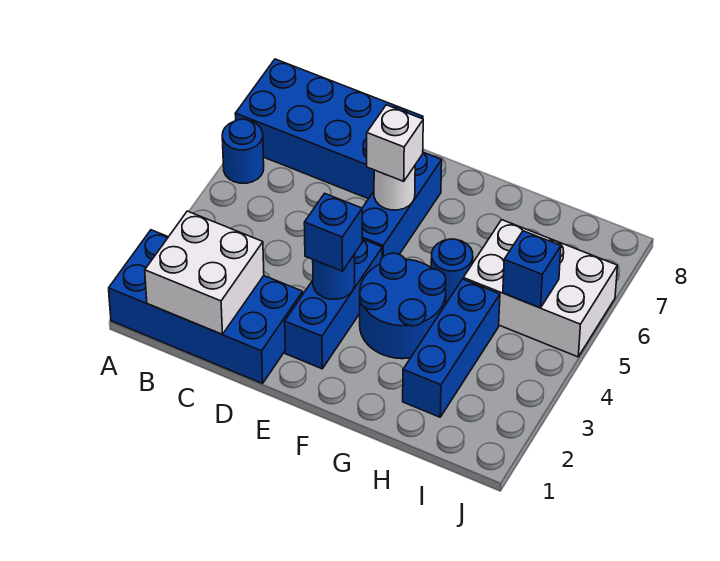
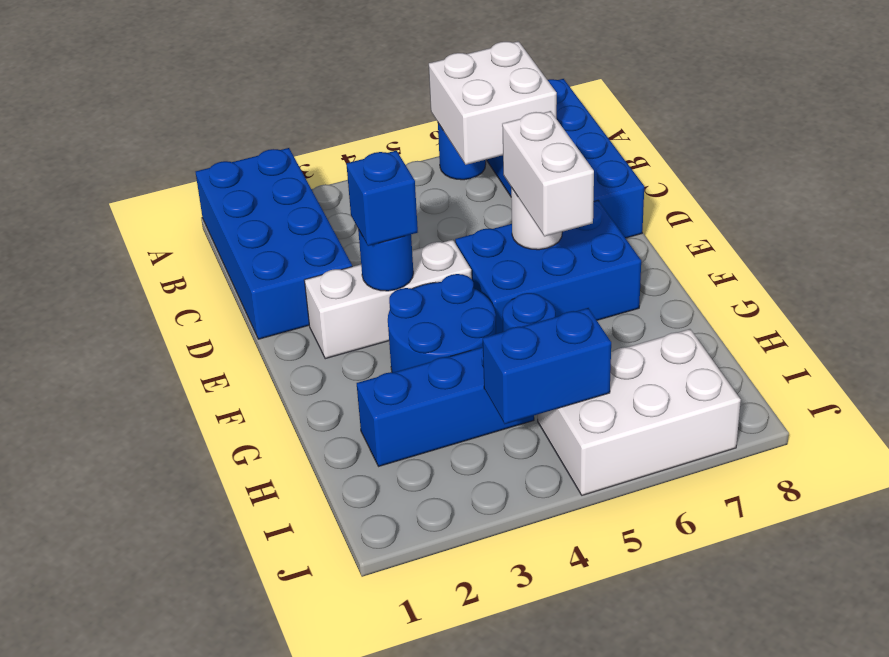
white brick B1:C2 level 2 -> white brick A6:B7 level 2
blue brick E2:E4 level 1 -> white brick E2:E4 level 1
blue brick E5:E7 level 1 -> blue brick E5:F7 level 1
white brick E6 level 3 -> white brick E6:F6 level 3
white brick H5:J6 level 1 -> white brick I5:J7 level 1
blue brick I5 level 2 -> blue brick I4:I5 level 2

